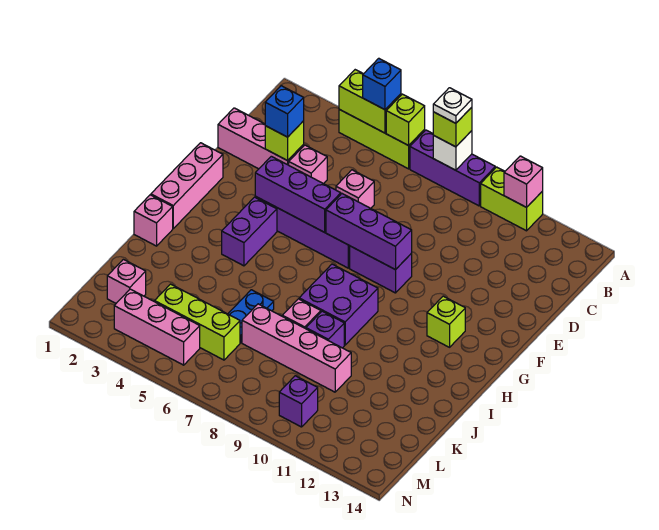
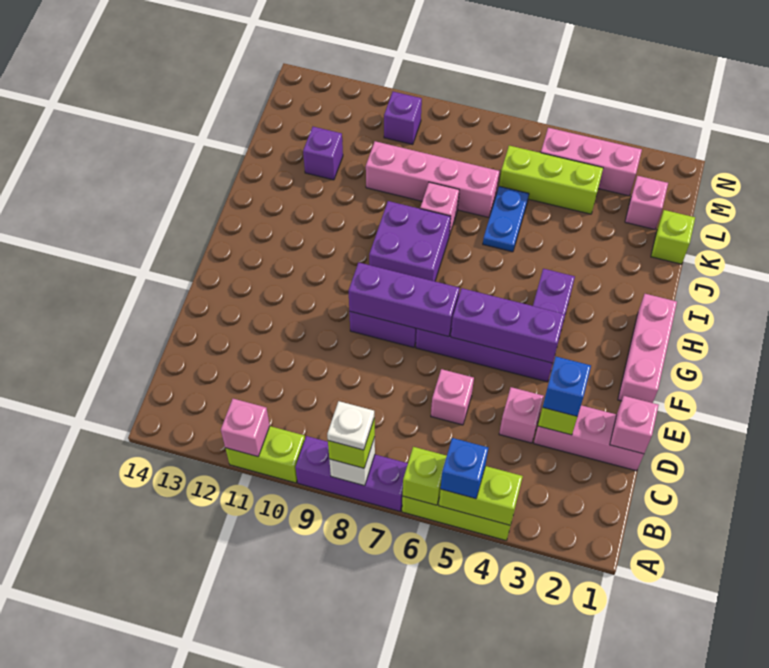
lime brick G12 level 1 -> lime brick K1 level 1
pink brick I1 level 1 -> pink brick D1 level 2
purple brick J9 level 1 -> purple brick K12 level 1

